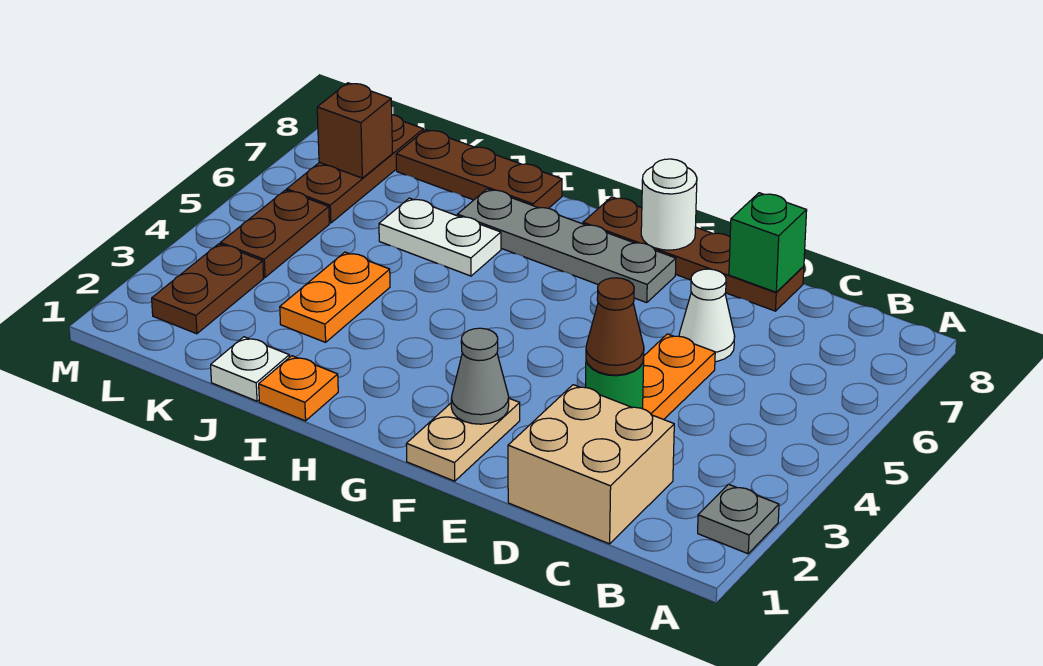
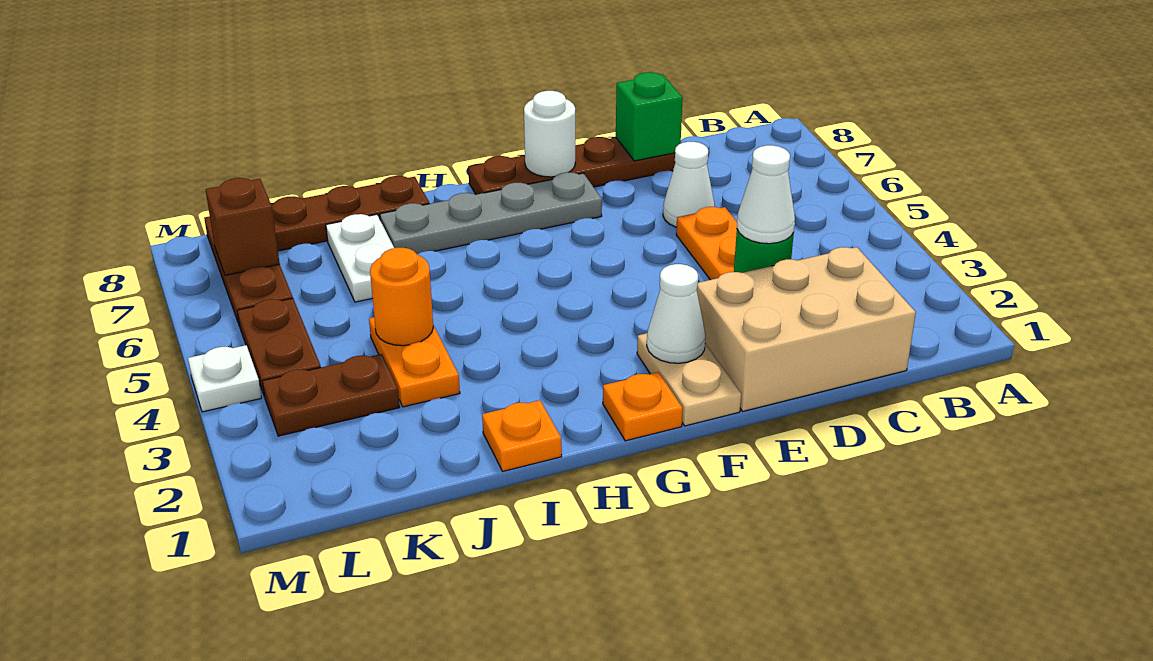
grey plate A2 level 1 -> none
tan brick C1:D2 level 1 -> tan brick C1:E2 level 1
brown cone D3 level 3 -> white cone D3 level 3
grey cone F2 level 2 -> white cone F2 level 2
none -> orange plate G1 level 1
white plate I6:J6 level 1 -> white plate J6:J7 level 1
white plate J1 level 1 -> white plate M4 level 1
none -> orange round brick J4 level 2
brown plate L2:L3 level 1 -> brown plate K3:L3 level 1

